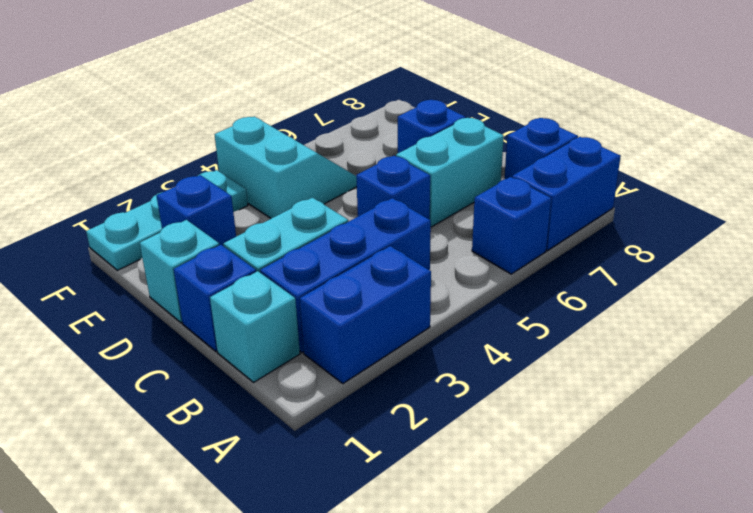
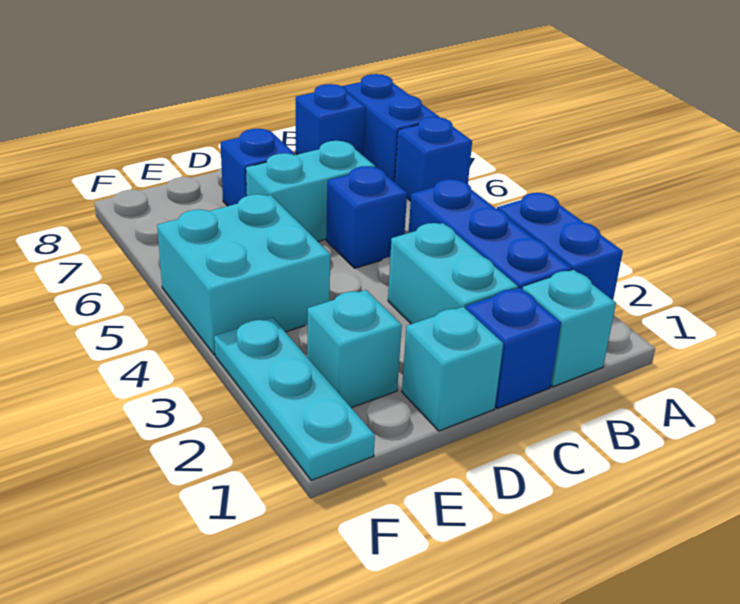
cyan brick C6:C7 level 1 -> cyan brick C6:D6 level 1
blue brick E2 level 1 -> cyan brick E2 level 1
cyan slope E4:F5 level 1 top 4 -> cyan brick E4:F5 level 1

